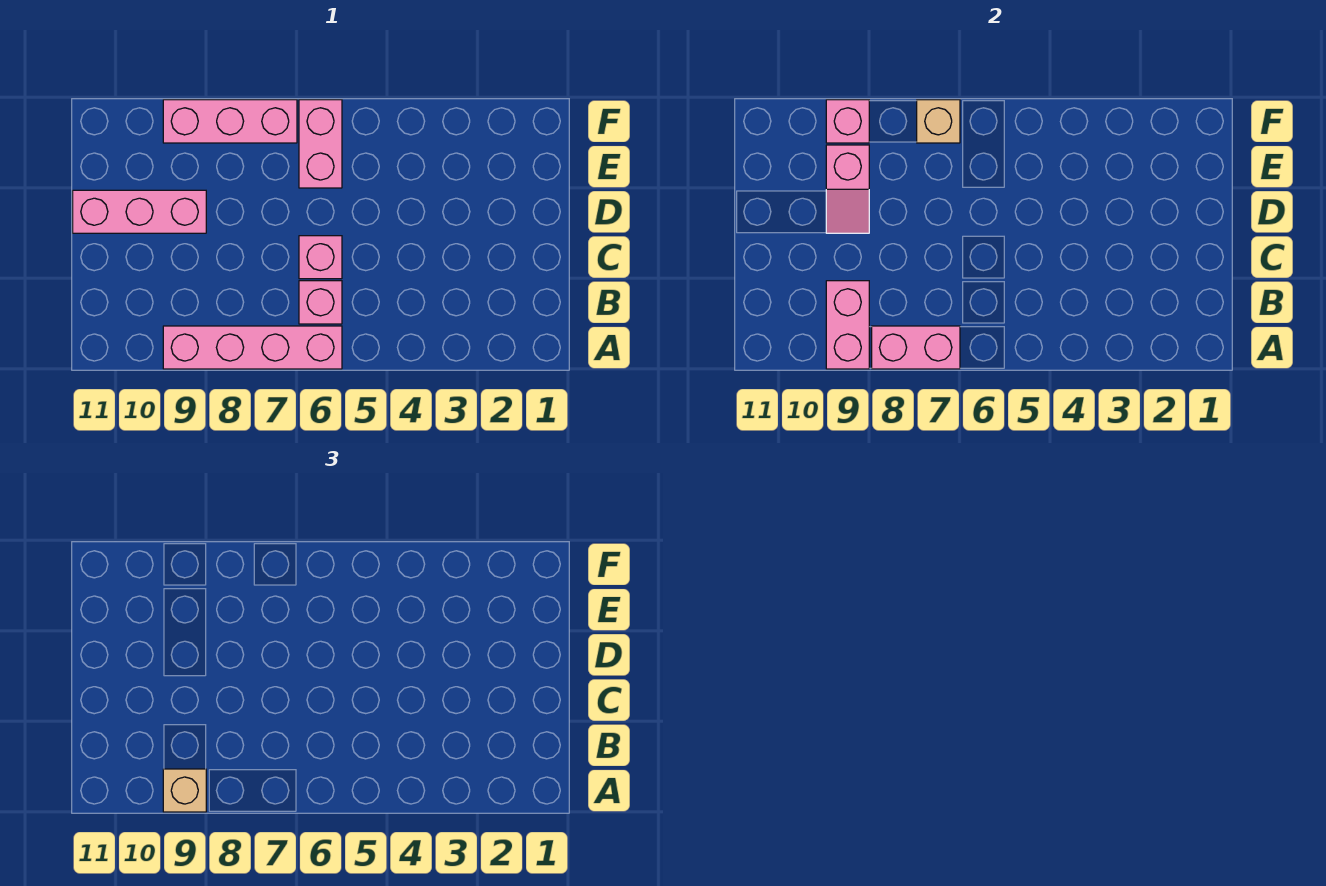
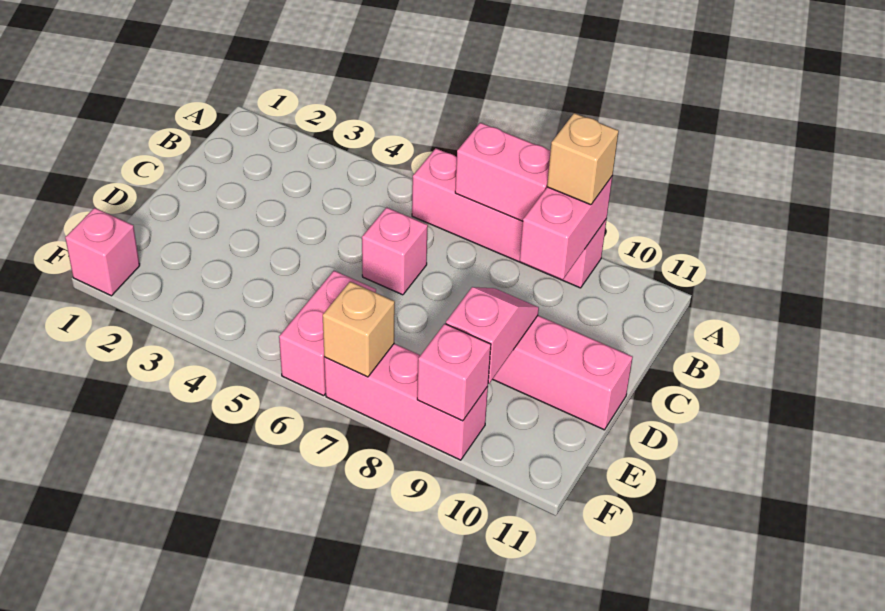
pink brick B6 level 1 -> pink brick F1 level 1

